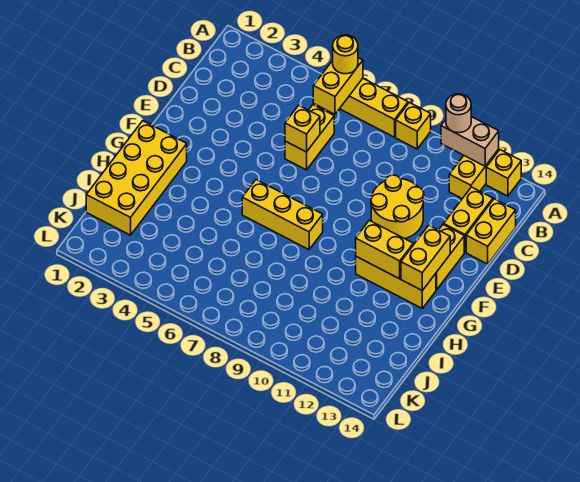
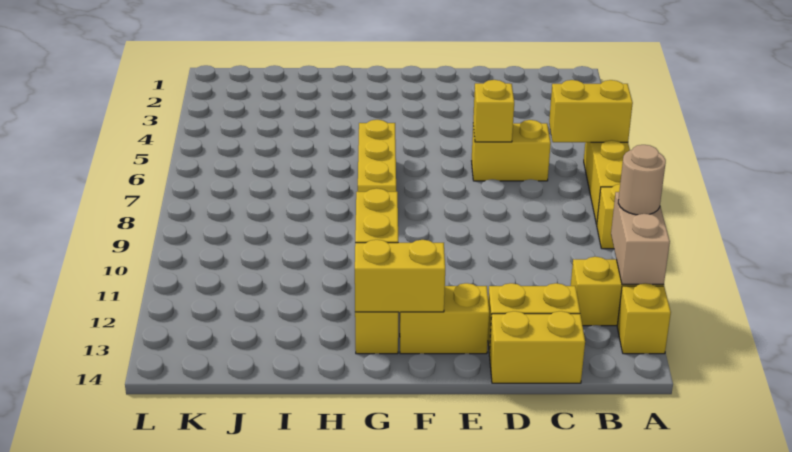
yellow round brick A6 level 3 -> none
yellow round brick D10:E11 level 1 -> none
yellow brick G1:J2 level 1 -> none

